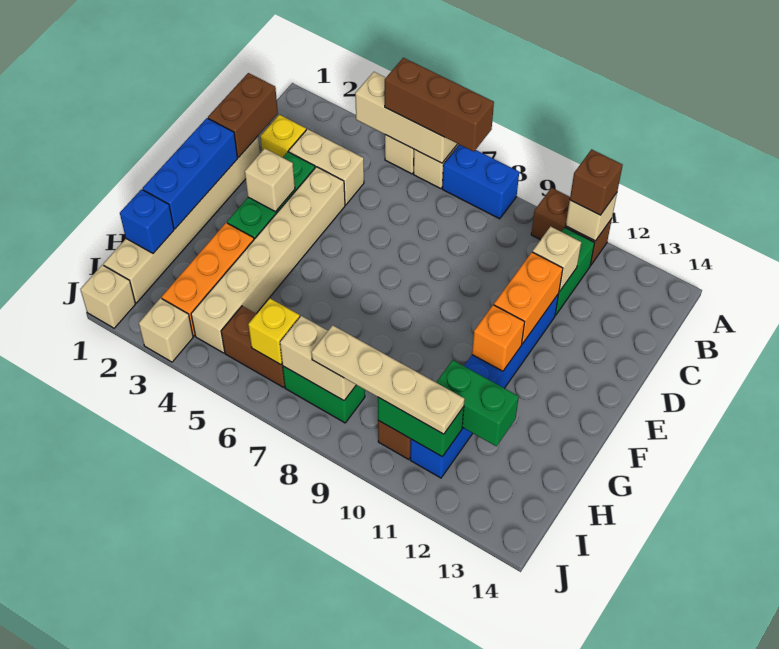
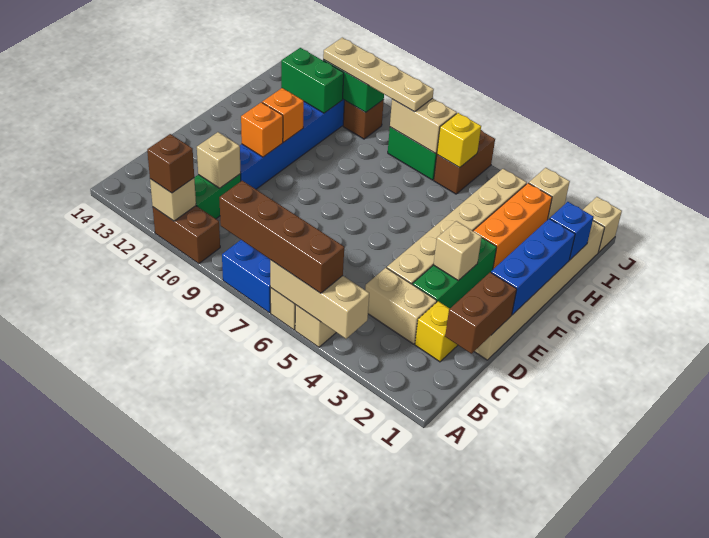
brown brick A5:A7 level 3 -> brown brick A5:A8 level 3
orange brick D11:E11 level 2 -> orange brick E11 level 2
brown brick I5:I6 level 1 -> brown brick I6:J6 level 1

